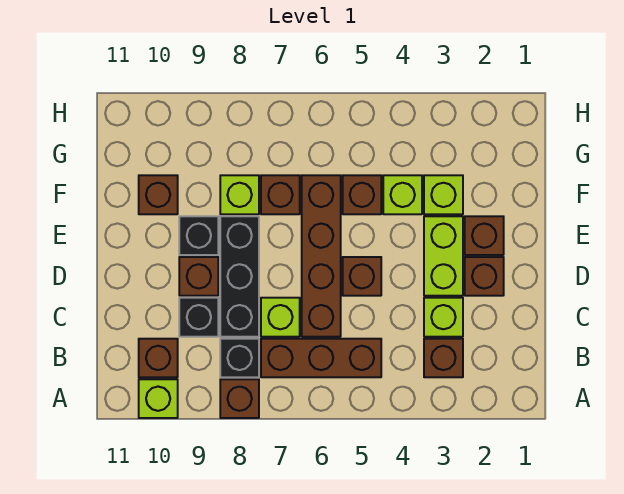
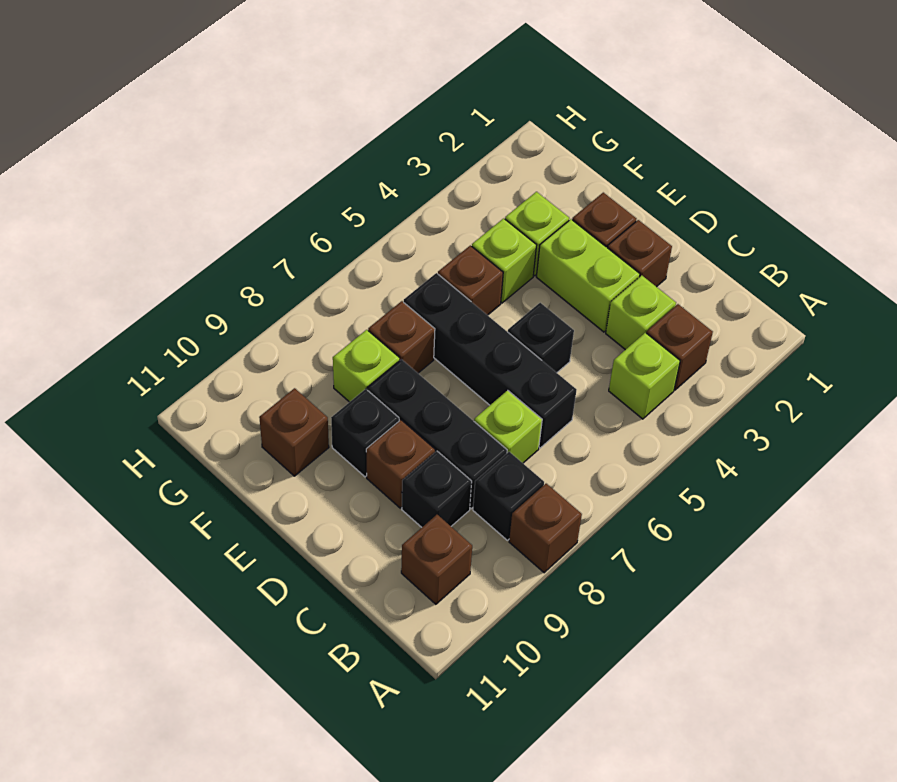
lime brick A10 level 1 -> lime brick B4 level 1
brown brick B5:B7 level 1 -> none
brown brick C6:F6 level 1 -> black brick C6:F6 level 1
brown brick D5 level 1 -> black brick D5 level 1

